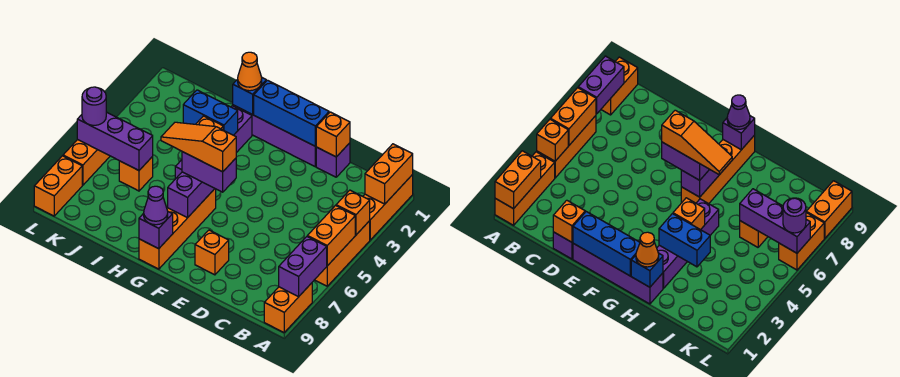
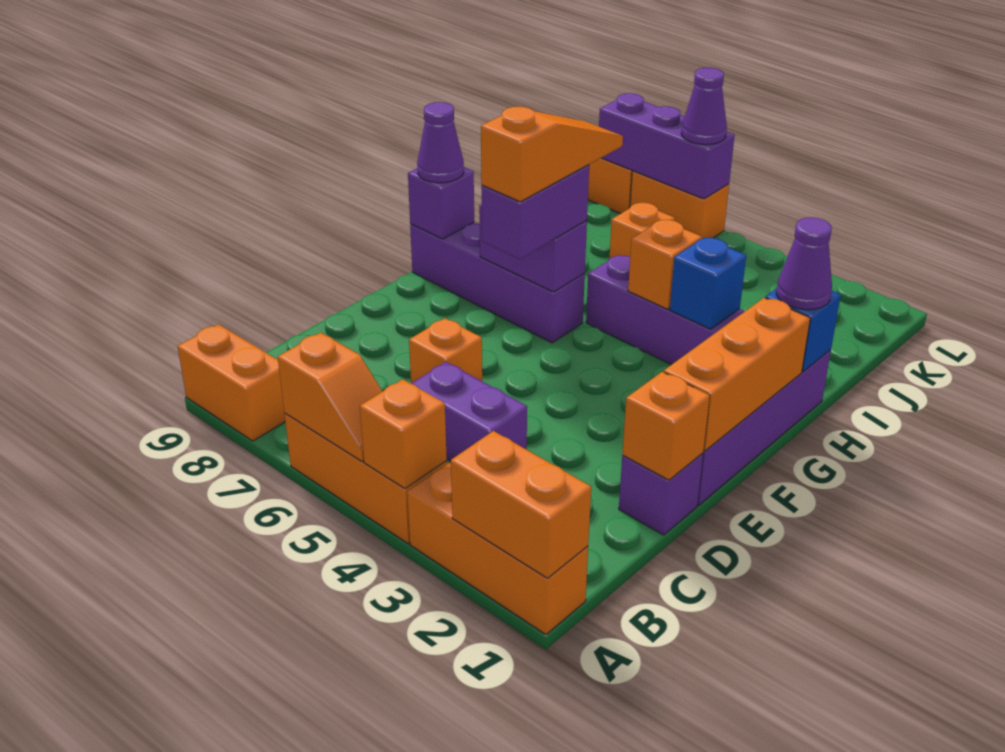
orange brick A5:A6 level 2 -> orange slope A5:A6 level 2 top 6
purple brick A7:A8 level 2 -> purple brick C4:C5 level 1
blue brick E1:G1 level 2 -> orange brick E1:G1 level 2
orange brick E8 level 1 -> orange brick D6 level 1
orange brick G6:G9 level 1 -> purple brick G6:G9 level 1
orange cone H1 level 3 -> purple cone H1 level 3
blue brick H3:I3 level 2 -> blue brick H3 level 2
purple brick J6:L6 level 2 -> purple brick L6:L8 level 2
purple round brick L6 level 3 -> purple cone L6 level 3

